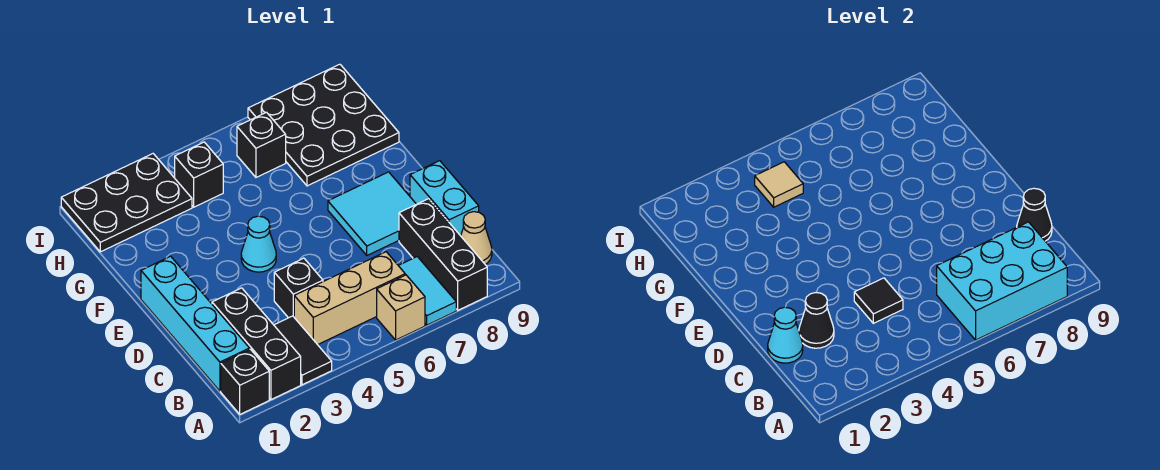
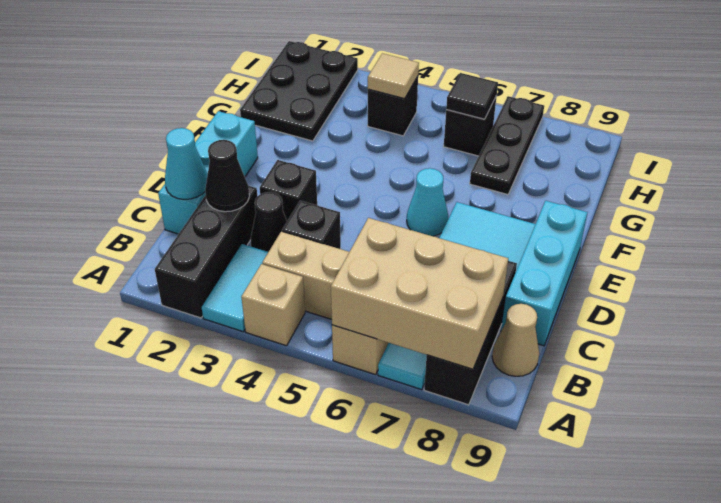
black brick A1 level 1 -> black brick D3 level 1
black tile A3:B3 level 1 -> cyan tile A3:B3 level 1
none -> tan brick A4 level 1
cyan brick A6:B8 level 2 -> tan brick A6:B8 level 2
cyan brick B1:E1 level 1 -> cyan brick C1:E1 level 1
black tile C4 level 2 -> black tile H6 level 2
cyan brick C9:D9 level 1 -> cyan brick C9:E9 level 1
black cone C9 level 2 -> black cone C3 level 1
cyan cone E4 level 1 -> cyan cone E6 level 1
black plate G7:I9 level 1 -> black plate G7:I7 level 1
black plate H1:I3 level 1 -> black plate G1:I2 level 1

